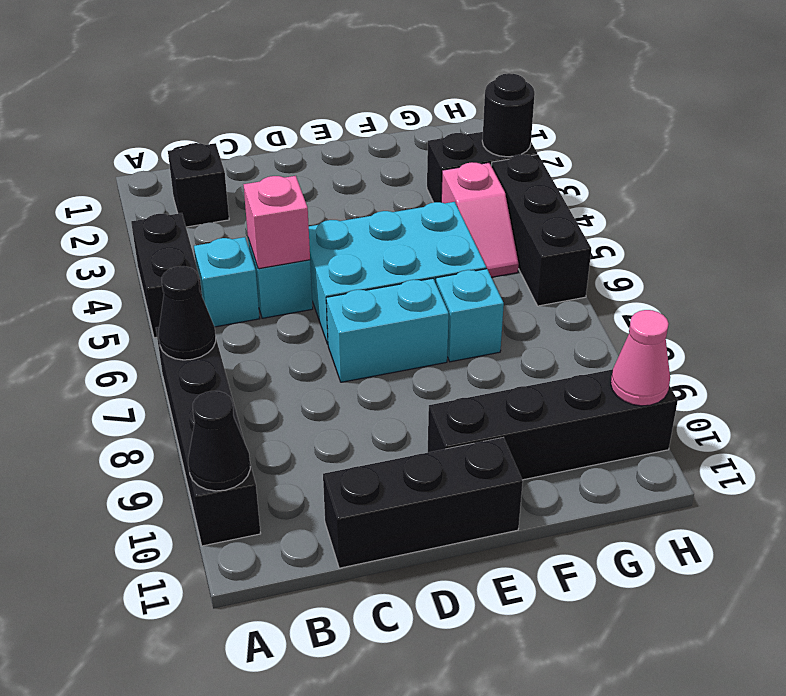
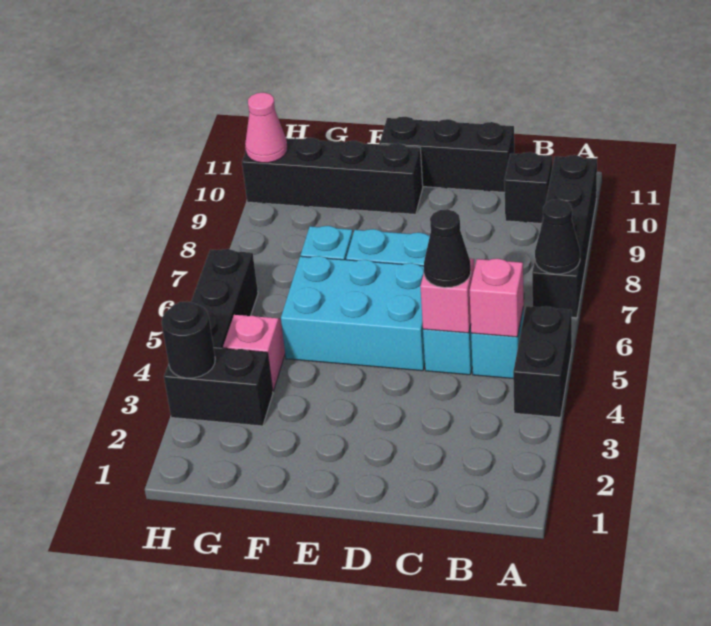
black cone A10 level 2 -> black cone C5 level 3
black brick B2 level 1 -> black brick B10 level 1
none -> pink brick B5 level 2

